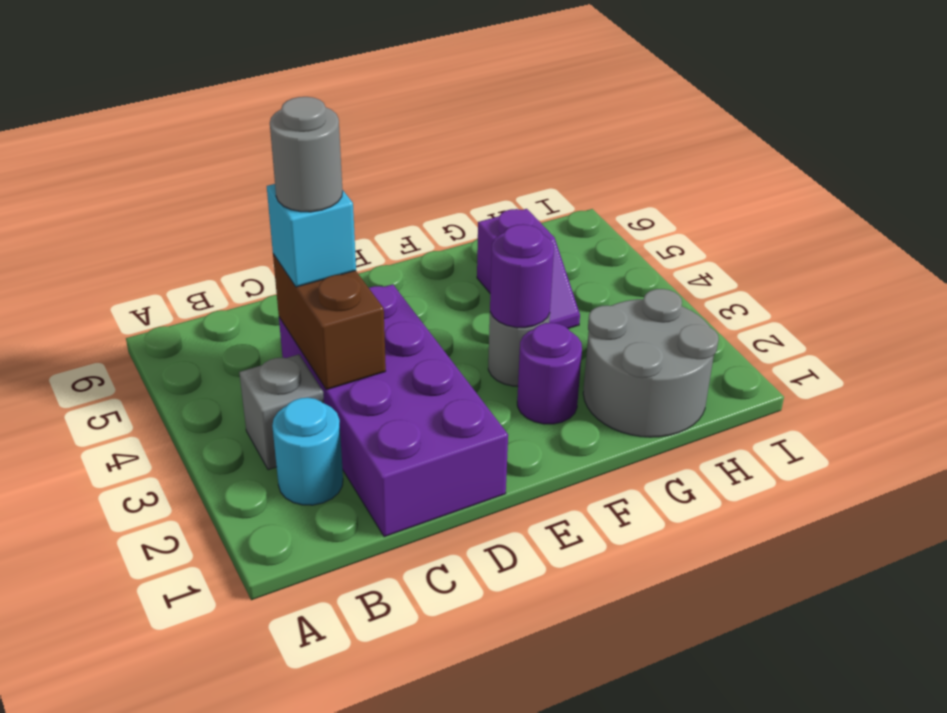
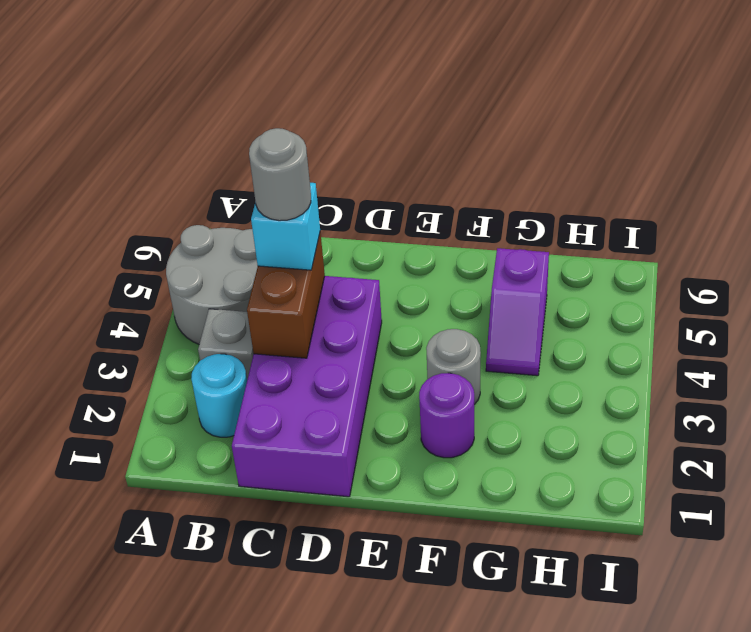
purple round brick F3 level 2 -> none
grey round brick G1:H2 level 1 -> grey round brick A4:B5 level 1

